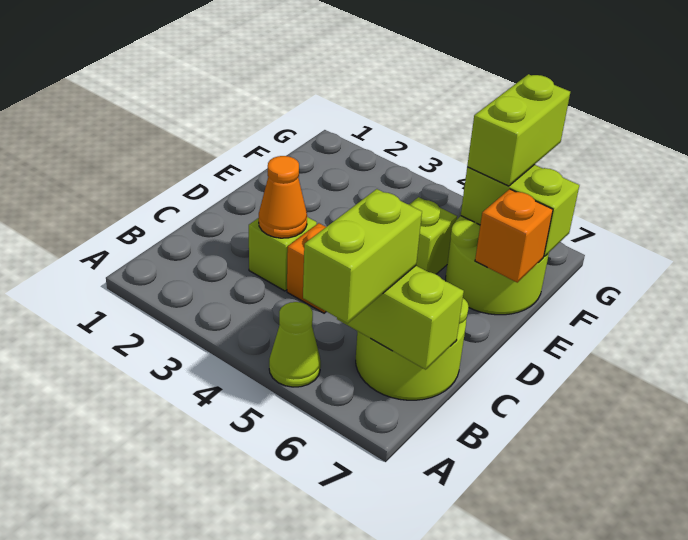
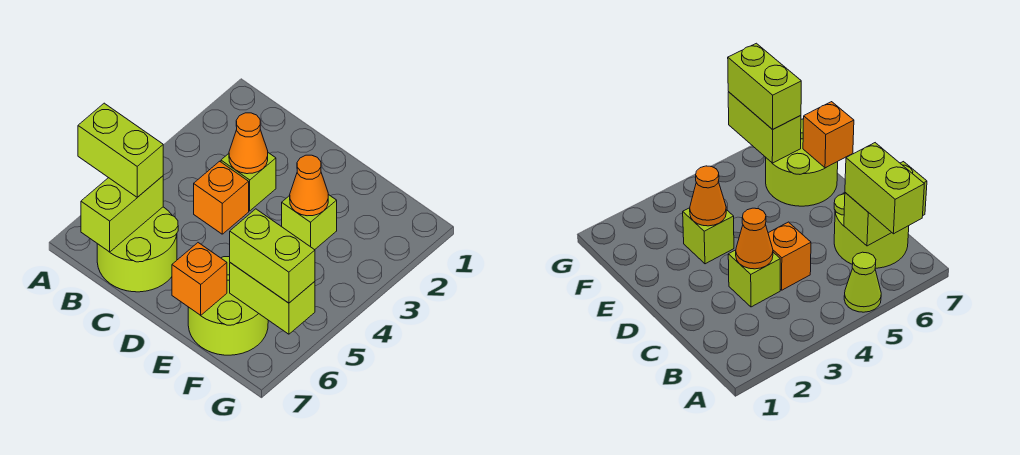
none -> orange cone E3 level 2
lime brick E5 level 1 -> lime brick E3 level 1
lime brick F6:F7 level 2 -> lime brick F6:G6 level 2

